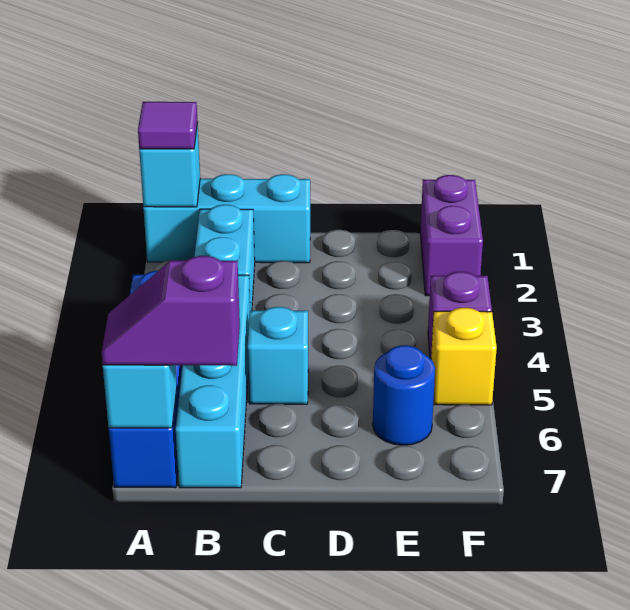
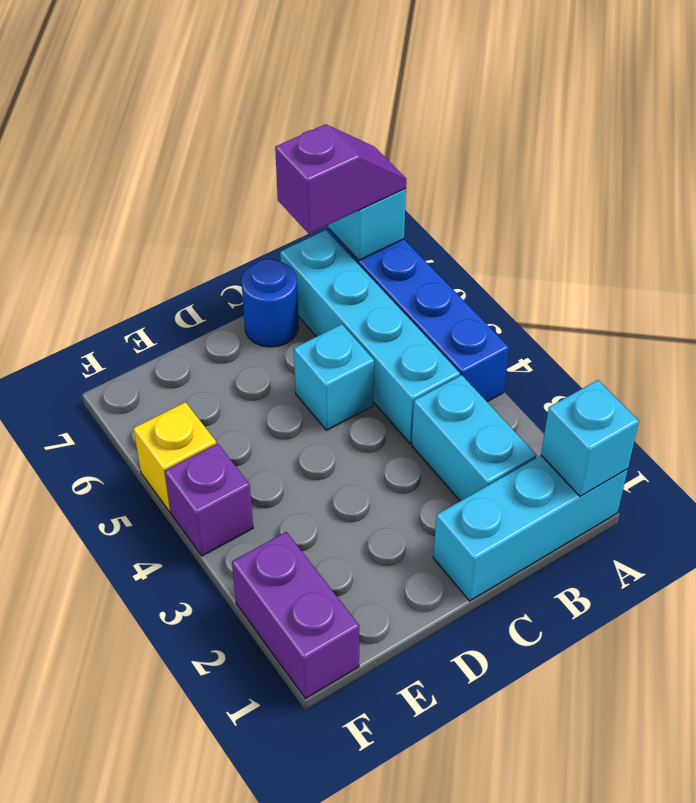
purple tile A1 level 3 -> none
blue round brick E6 level 1 -> blue round brick C7 level 1

